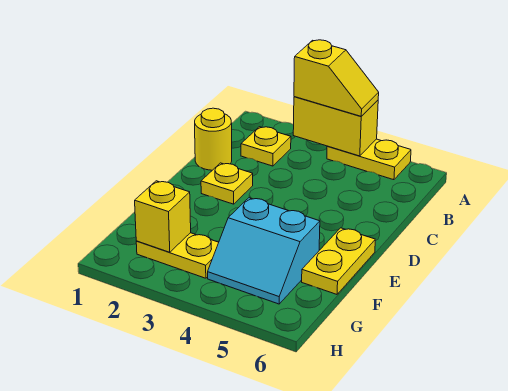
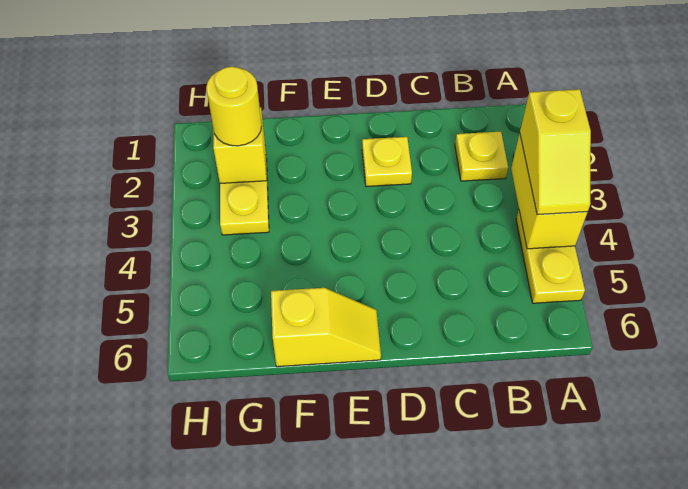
yellow round brick C1 level 1 -> yellow round brick G2 level 3
yellow plate E6:F6 level 1 -> yellow slope E6:F6 level 1 top F
cyan slope F4:G5 level 1 top F -> none

